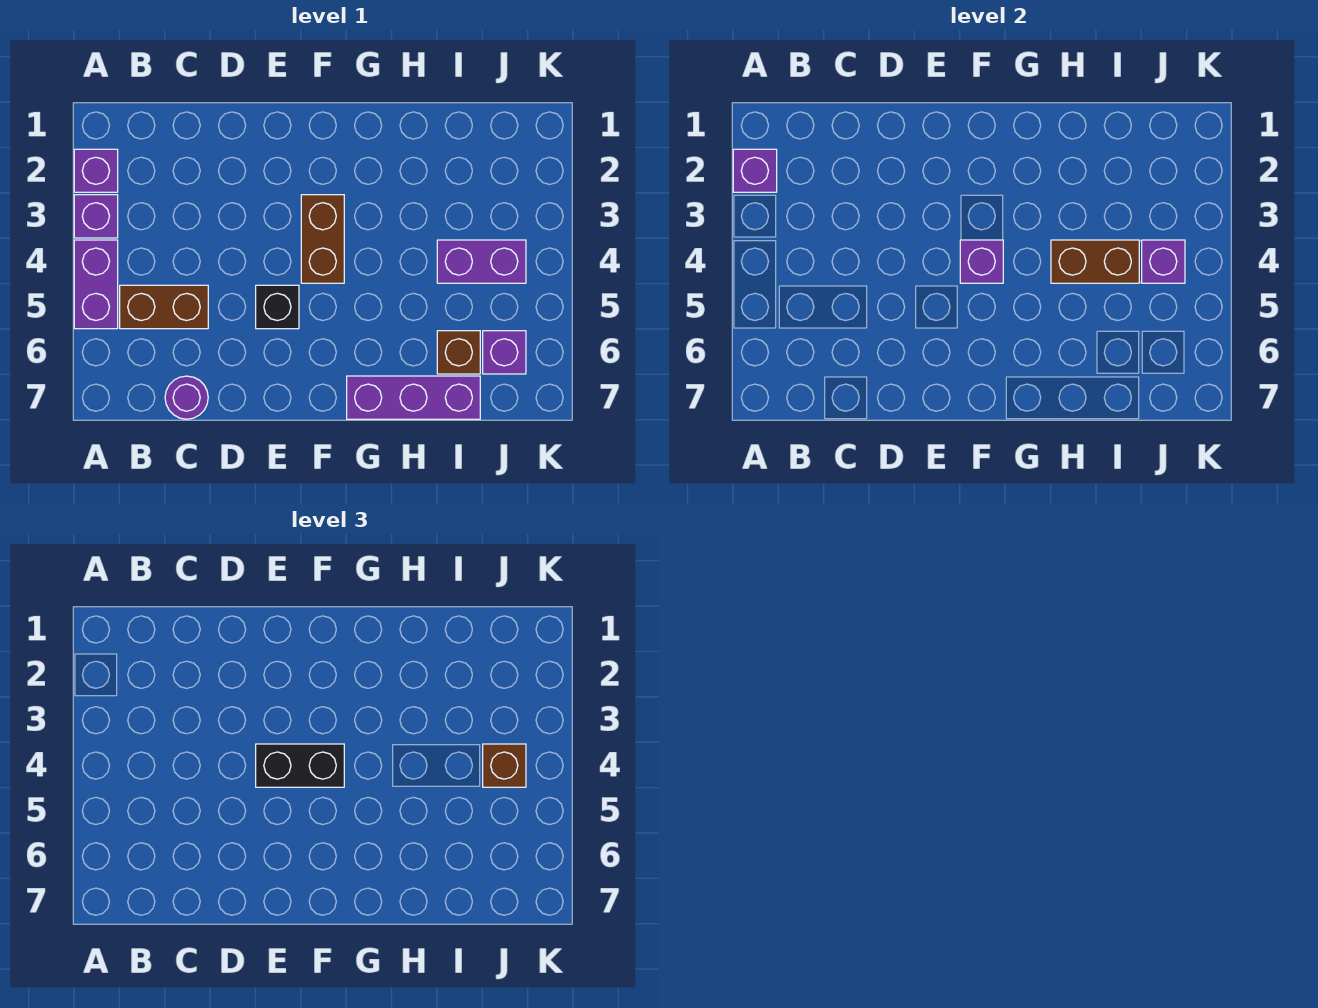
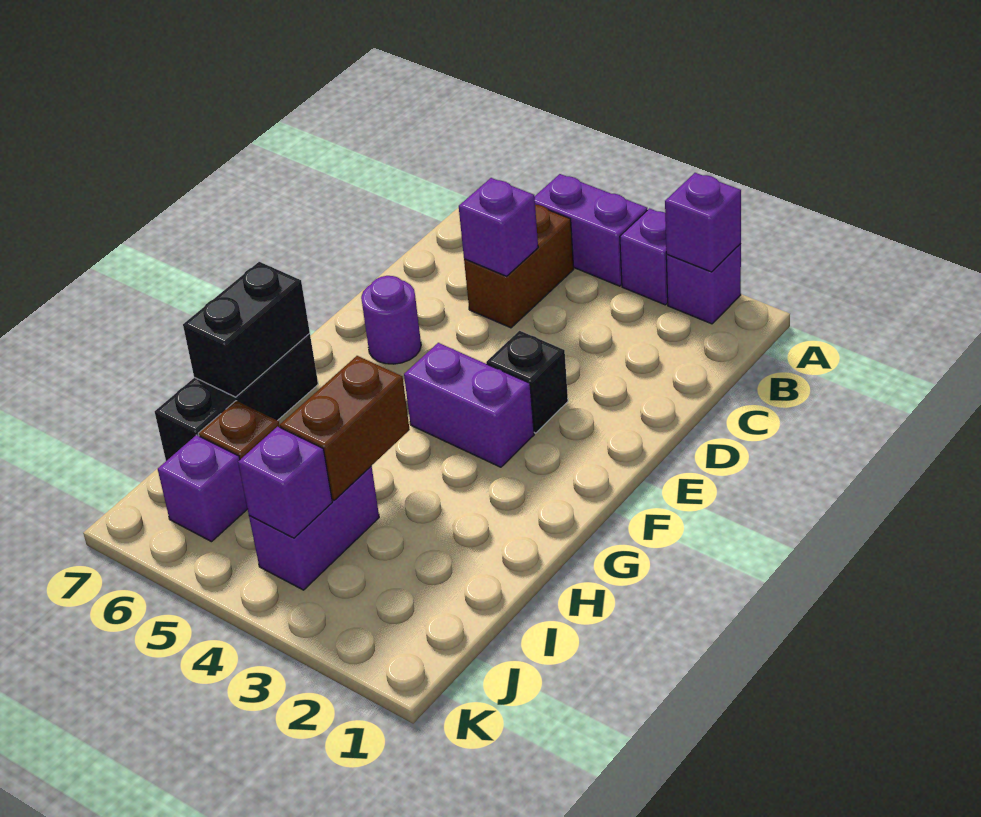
purple round brick C7 level 1 -> purple round brick E6 level 1
black brick E4:F4 level 3 -> black brick G7:H7 level 2
black brick E5 level 1 -> black brick E3 level 1
brown brick F3:F4 level 1 -> purple brick F3:F4 level 1
purple brick F4 level 2 -> purple brick C5 level 2
purple brick G7:I7 level 1 -> black brick G7:I7 level 1
brown brick J4 level 3 -> none

